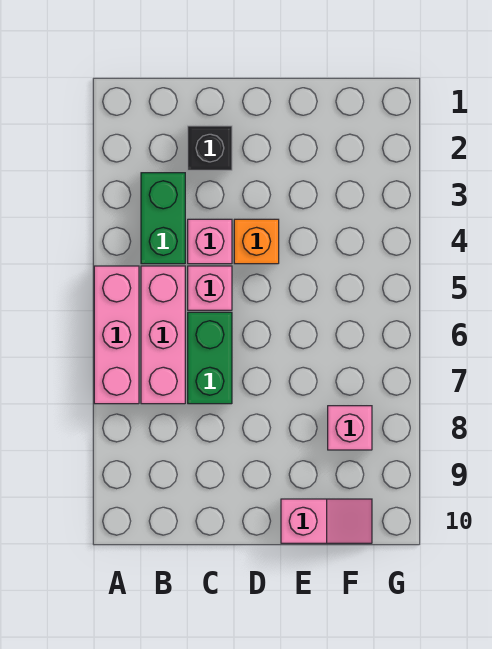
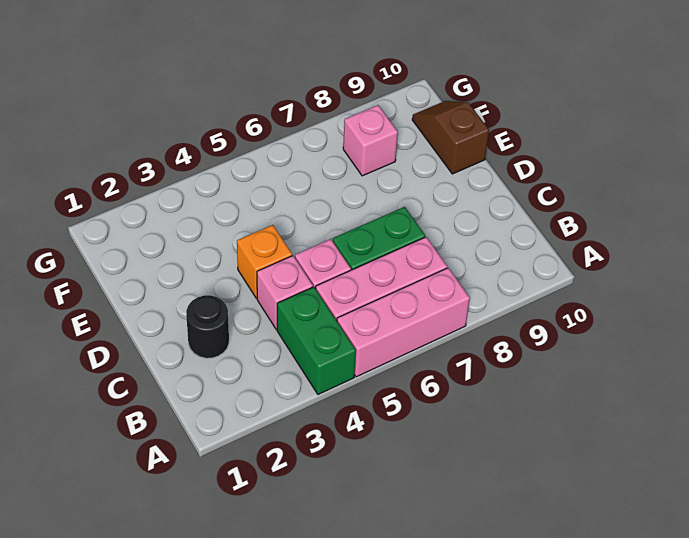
green brick B3:B4 level 1 -> green brick A4:B4 level 1
black brick C2 level 1 -> black round brick C2 level 1
pink slope E10:F10 level 1 top E -> brown slope E10:F10 level 1 top E

